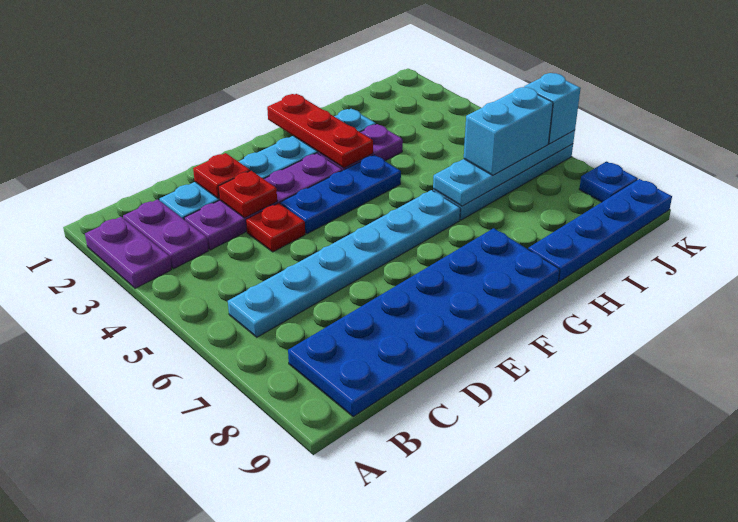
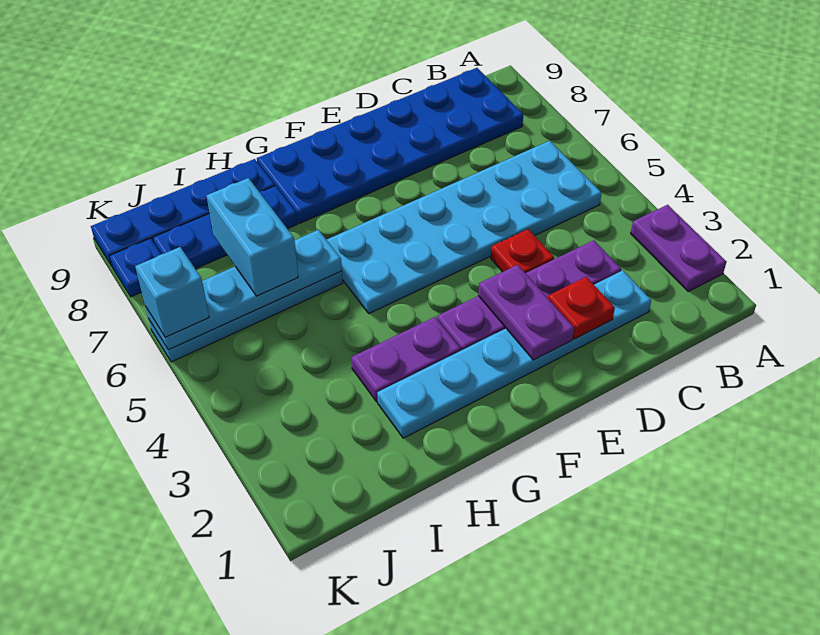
purple plate B2:B3 level 1 -> purple plate E2:E3 level 2
cyan plate B6:G6 level 1 -> cyan plate B5:G6 level 1
red plate D3 level 2 -> none
blue plate E4:G4 level 1 -> blue plate H8:J8 level 1
red plate G1:G3 level 2 -> none
cyan brick I6:J6 level 3 -> cyan brick I6:I7 level 3

